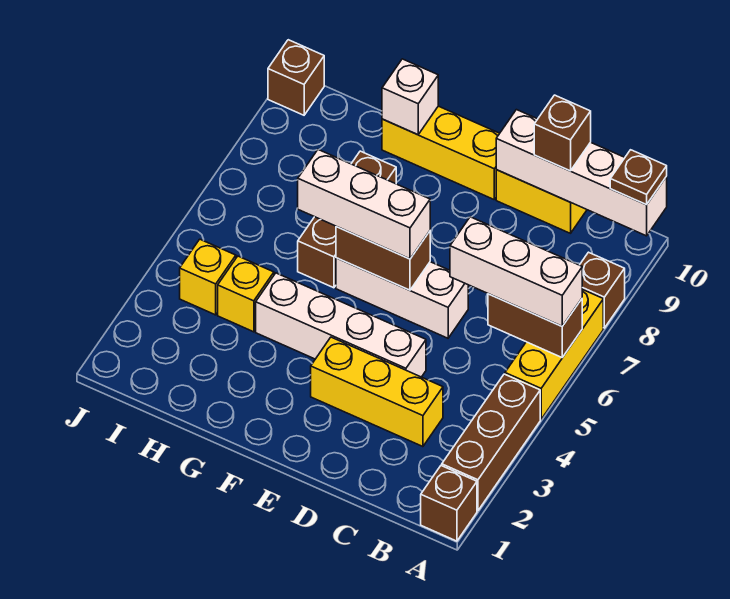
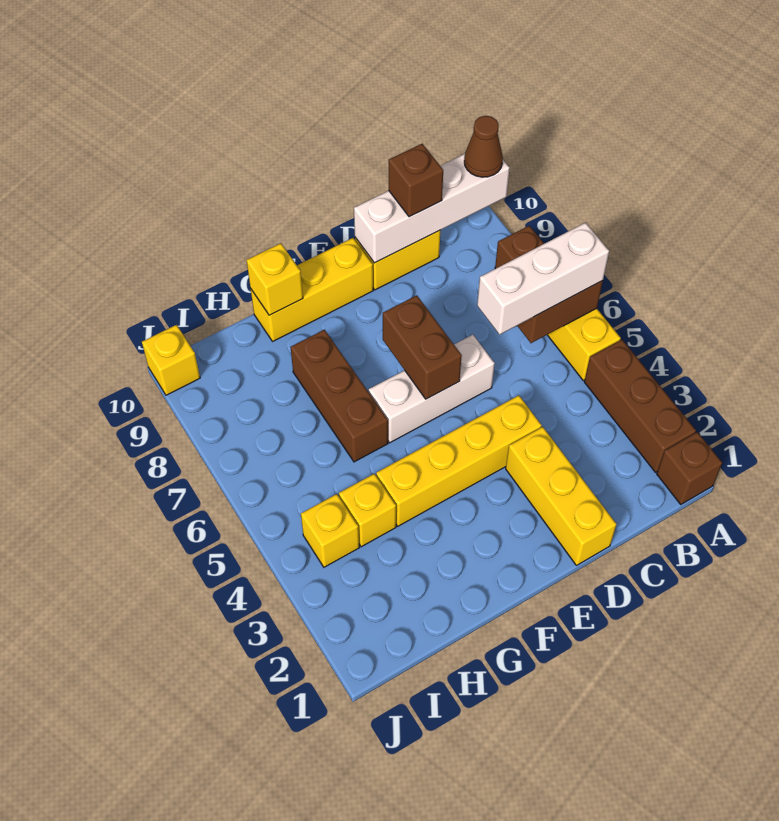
brown plate A10 level 3 -> brown cone A10 level 3
yellow brick C3:E3 level 1 -> yellow brick D1:D3 level 1
white brick D4:G4 level 1 -> yellow brick D4:G4 level 1
brown brick E6:F6 level 2 -> brown brick E6:E7 level 2
white brick E6:G6 level 3 -> none
white brick G10 level 2 -> yellow brick G10 level 2
brown brick J10 level 1 -> yellow brick J10 level 1

